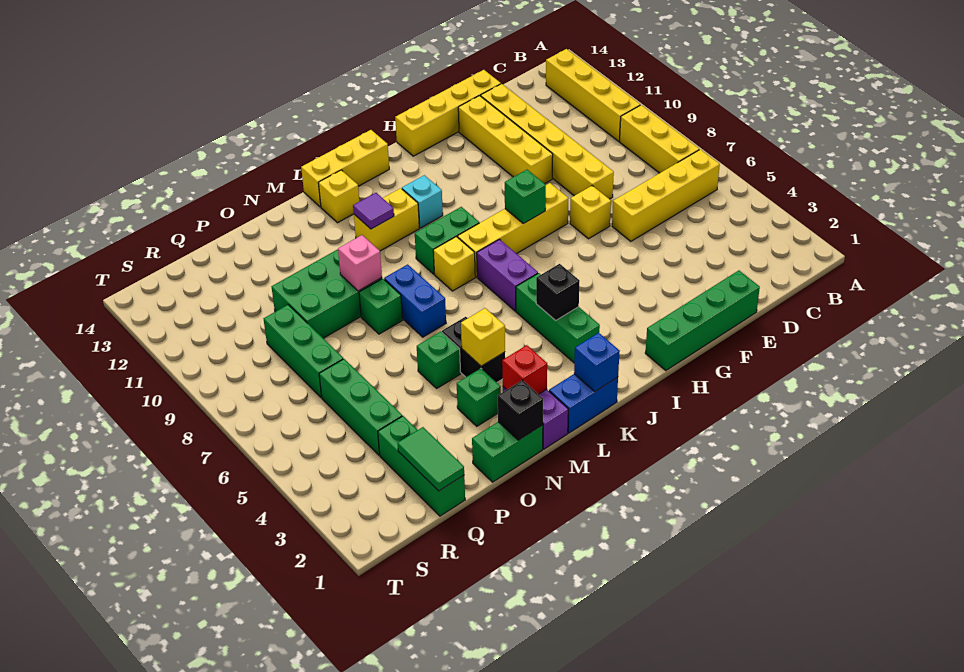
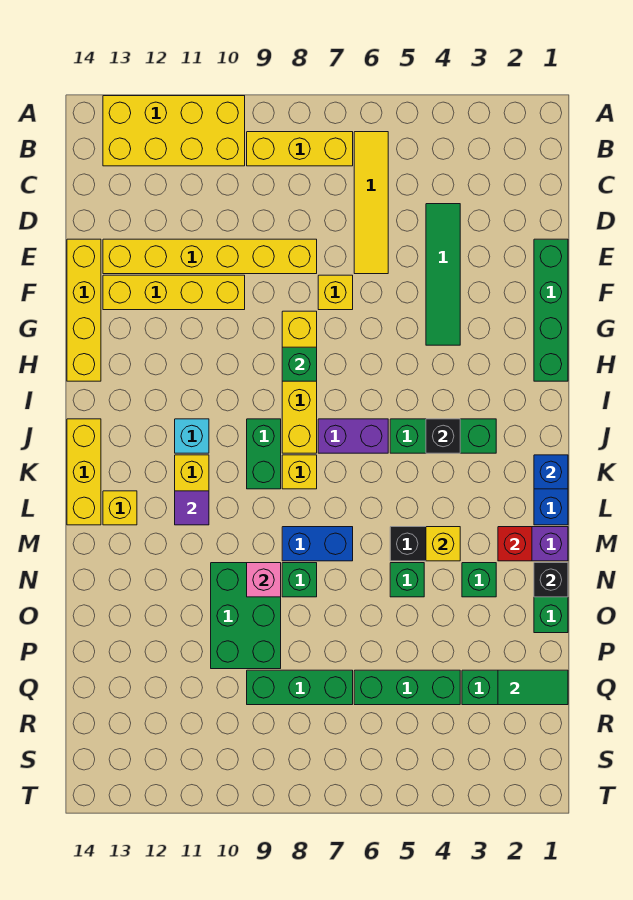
yellow brick B6:E6 level 1 -> yellow tile B6:E6 level 1
yellow brick B10:B13 level 1 -> yellow brick A10:B13 level 1
none -> green tile D4:G4 level 1

